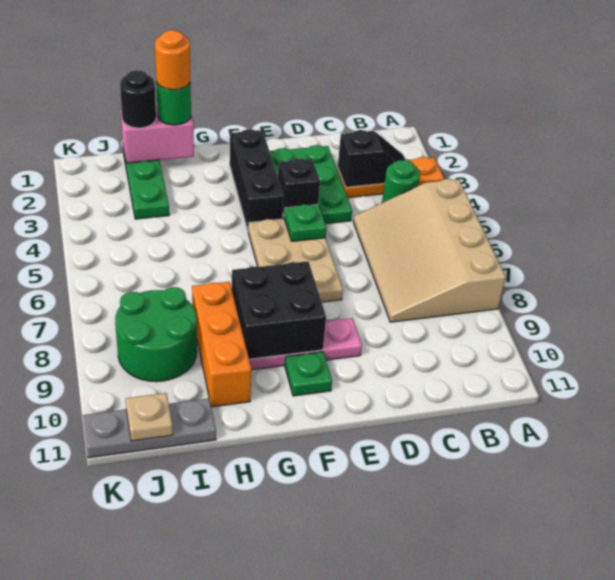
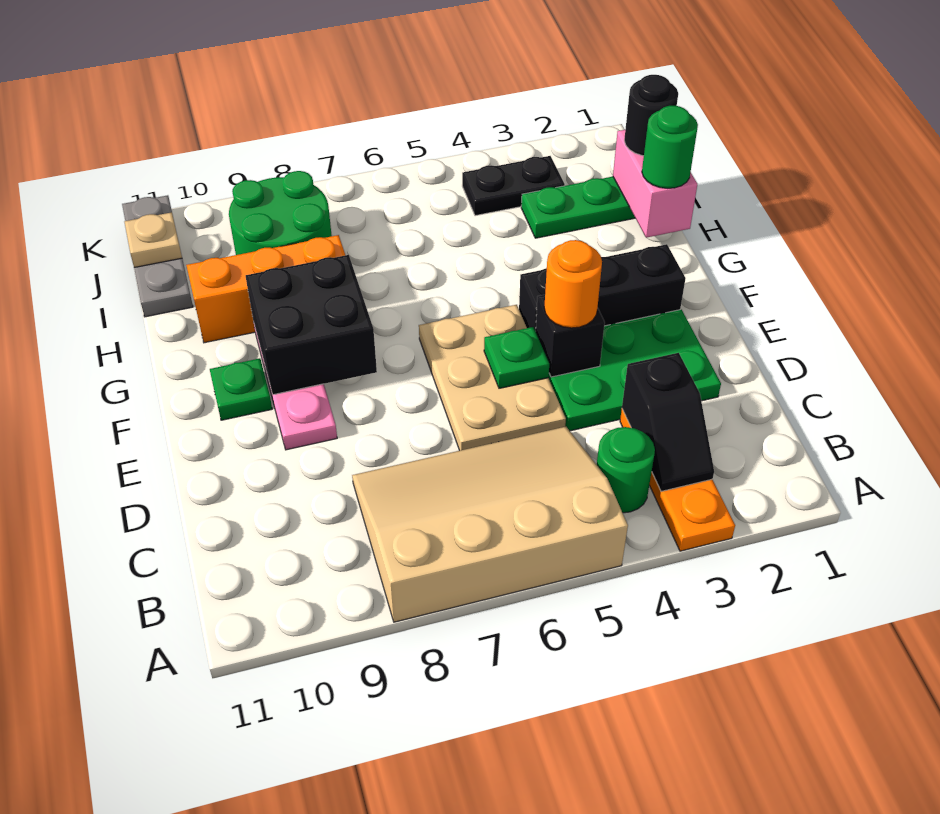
tan plate E5:F7 level 1 -> tan plate D5:F6 level 1
orange round brick H1 level 4 -> orange round brick E4 level 3
none -> black plate J3:J4 level 1

